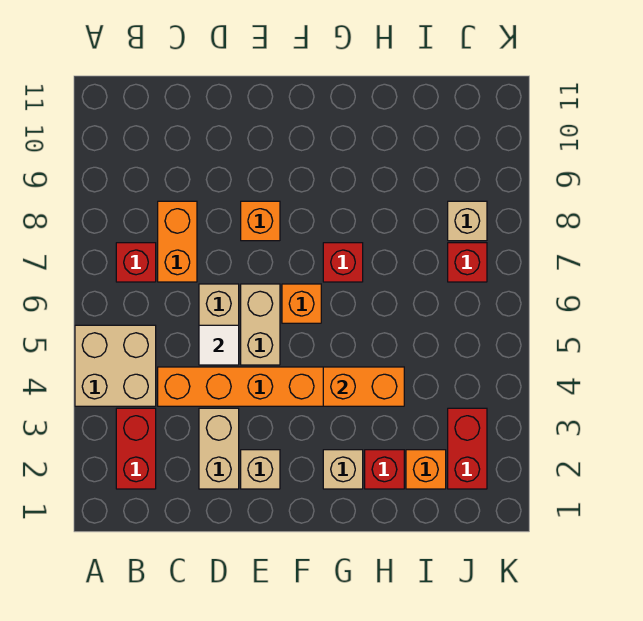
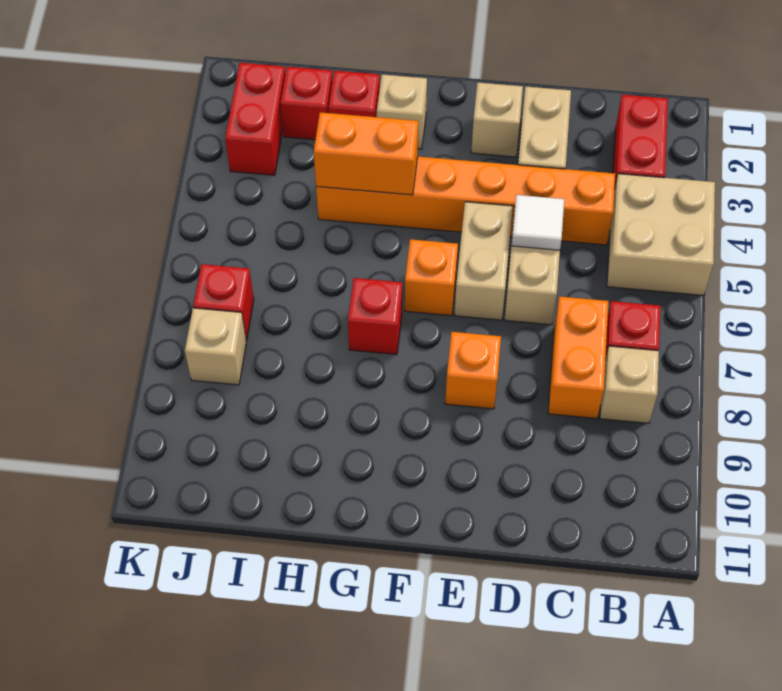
none -> tan brick B8 level 1
orange brick I2 level 1 -> red brick I2 level 1

